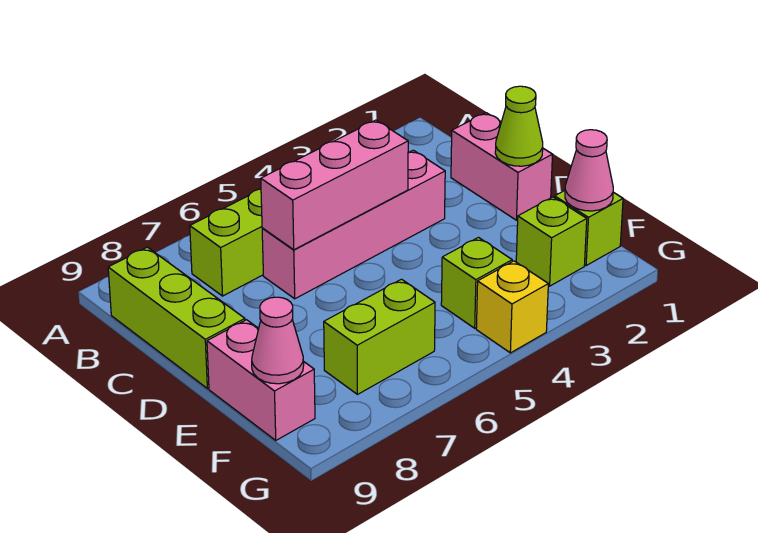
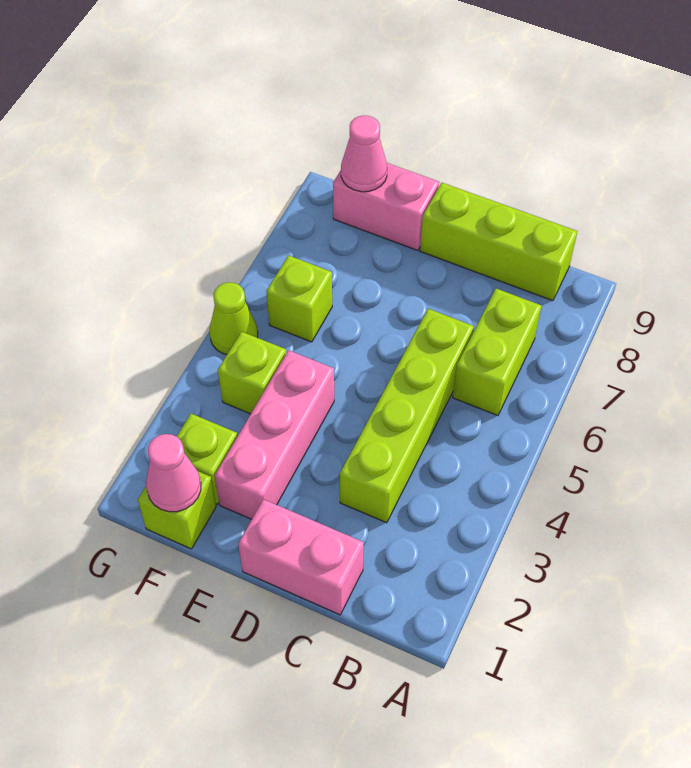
pink brick C3:C6 level 1 -> lime brick C3:C6 level 1
pink brick C4:C6 level 2 -> pink brick E2:E4 level 1
lime cone D1 level 2 -> lime cone G5 level 1
lime brick F6:F7 level 1 -> lime brick F6 level 1
yellow brick G4 level 1 -> none

